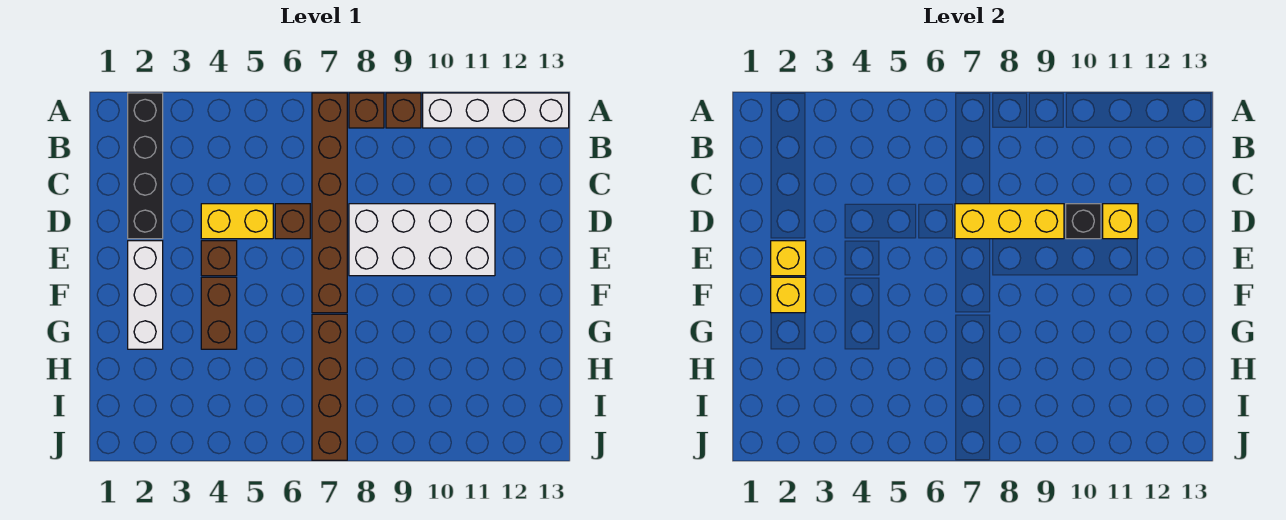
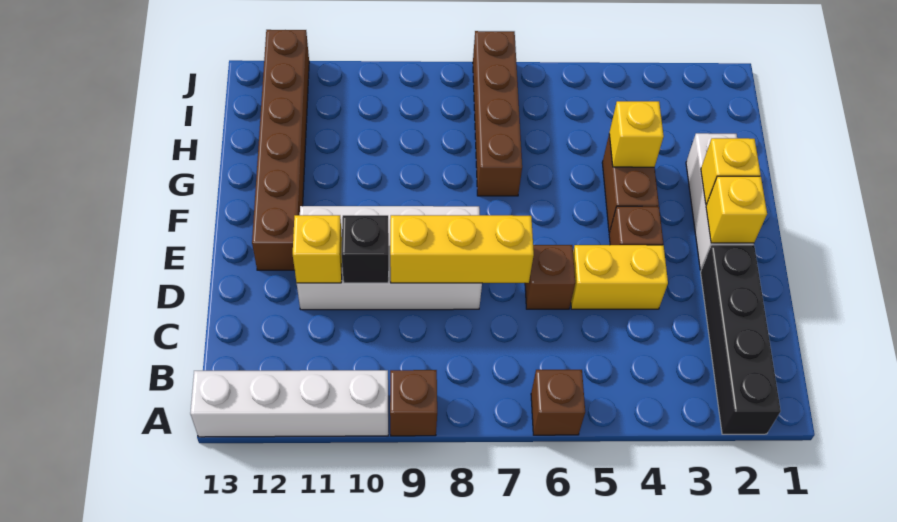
brown brick A7:F7 level 1 -> brown brick E12:J12 level 1
brown brick A8 level 1 -> brown brick A6 level 1
none -> yellow brick G4 level 2

